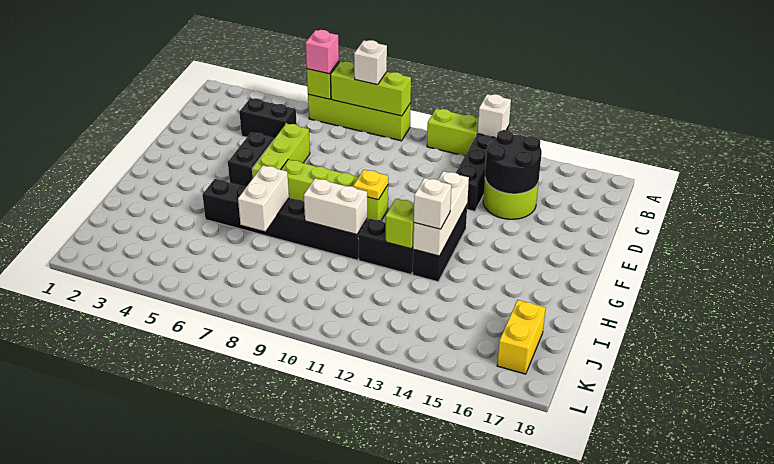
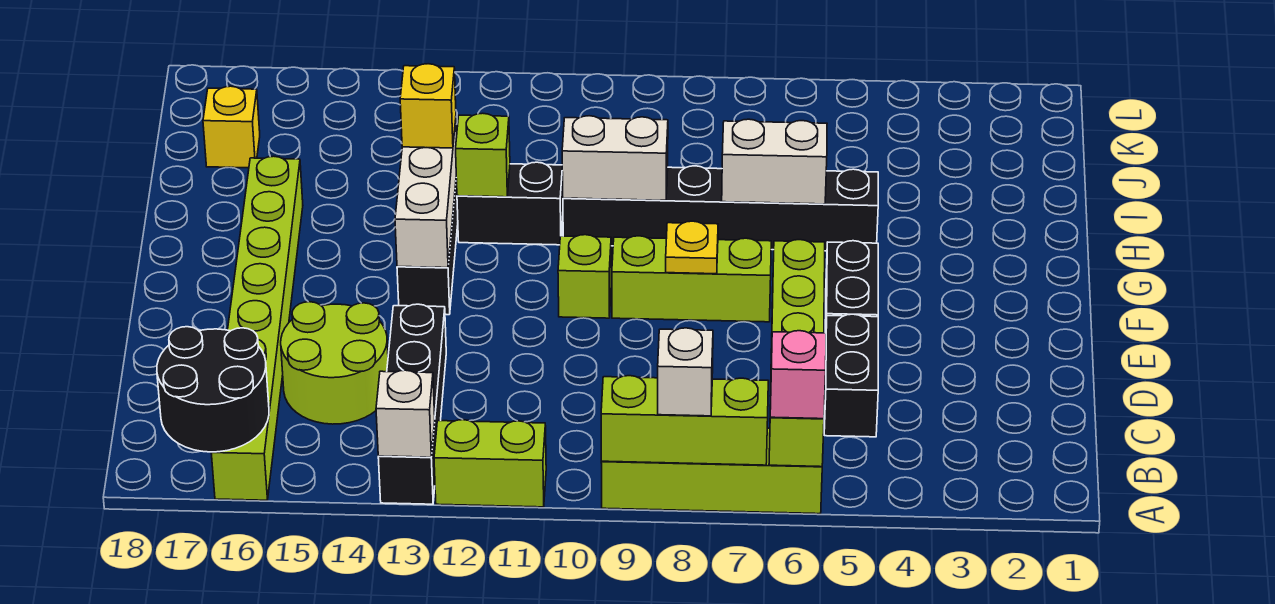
none -> lime brick A16:H16 level 1
black brick C4:C5 level 1 -> black brick C5:D5 level 1
black round brick C14:D15 level 2 -> black round brick A16:B17 level 2
yellow plate F10 level 2 -> yellow plate F8 level 2
white brick H7:I7 level 2 -> white brick H6:H7 level 2
white brick H13 level 3 -> yellow brick H13 level 3
yellow brick J17:K17 level 1 -> yellow brick J17 level 1

